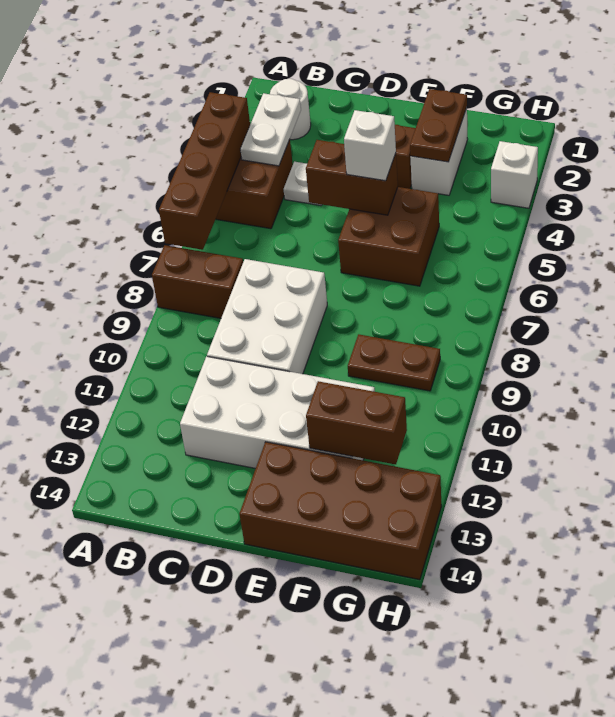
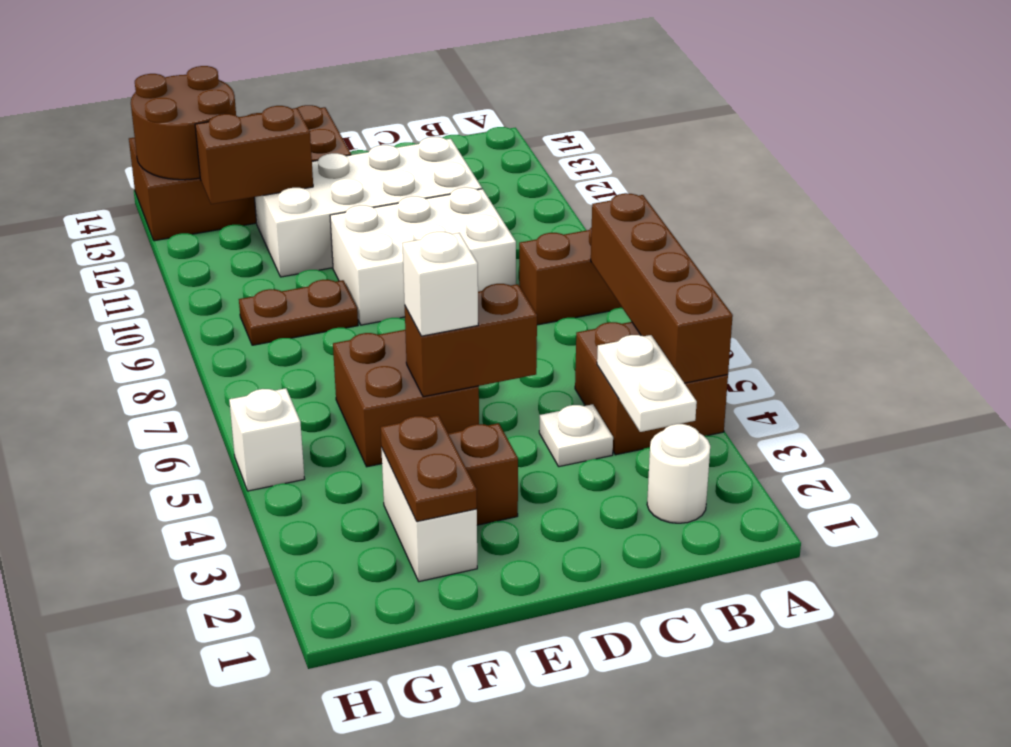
white brick C8:D10 level 1 -> white brick C9:E10 level 1
none -> brown round brick G13:H14 level 2
white brick H3 level 1 -> white brick H5 level 1

